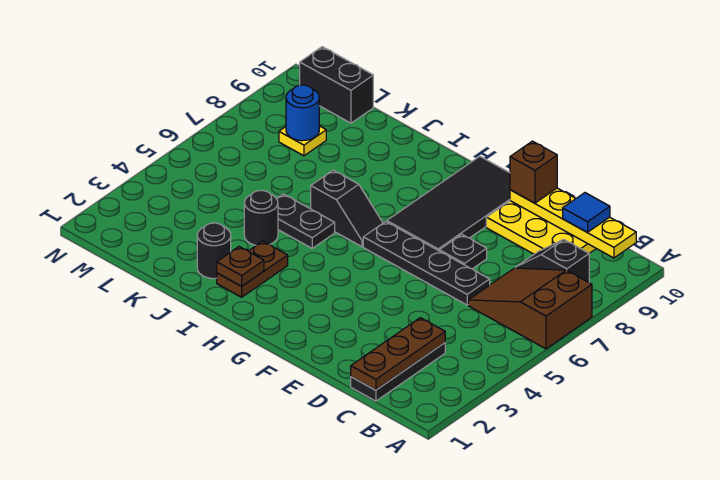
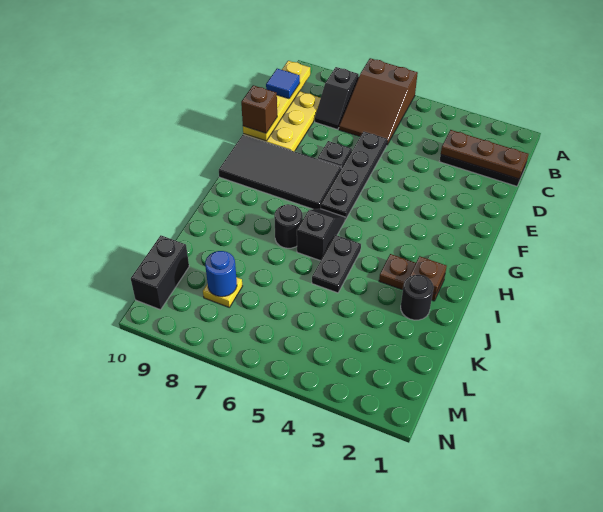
black round brick J4 level 1 -> black round brick I7 level 1

